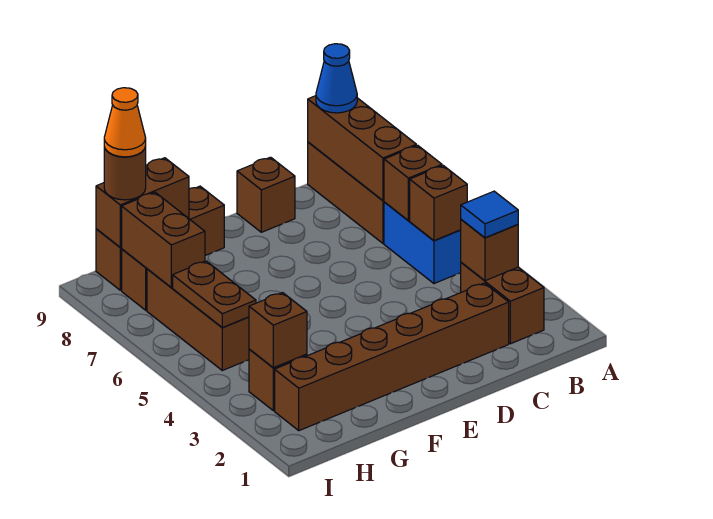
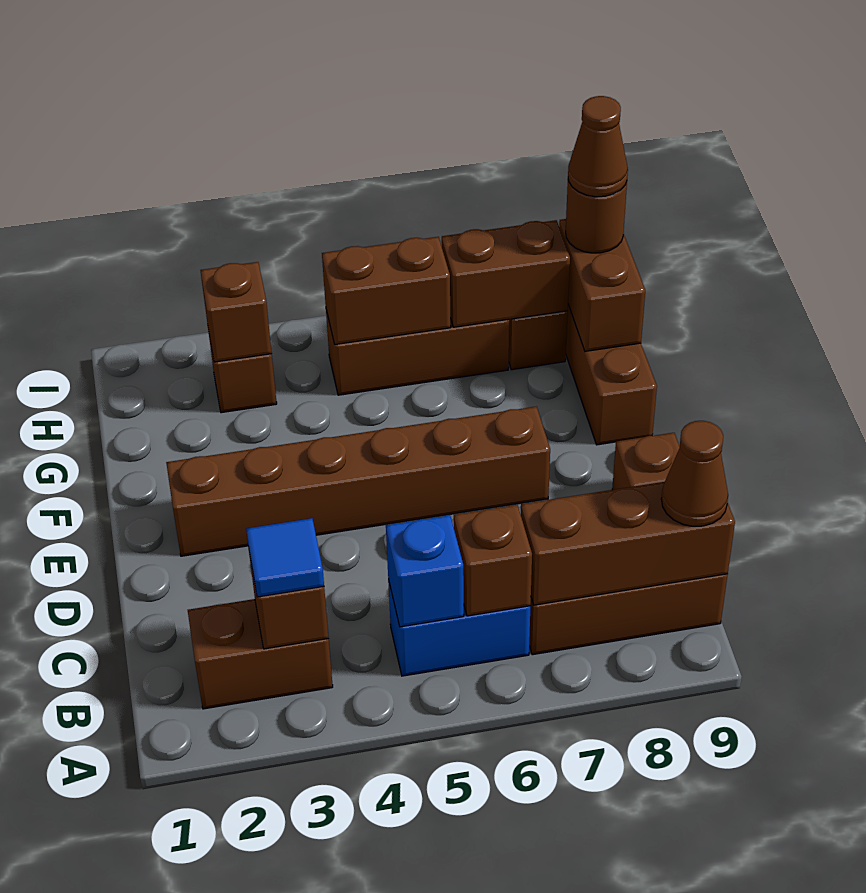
brown brick B5 level 2 -> blue brick B5 level 2
blue cone B9 level 3 -> brown cone B9 level 3
brown brick C2:H2 level 1 -> brown brick E2:E7 level 1
brown plate H5:H6 level 2 -> brown brick H5:H6 level 2
orange cone H9 level 4 -> brown cone H9 level 4

